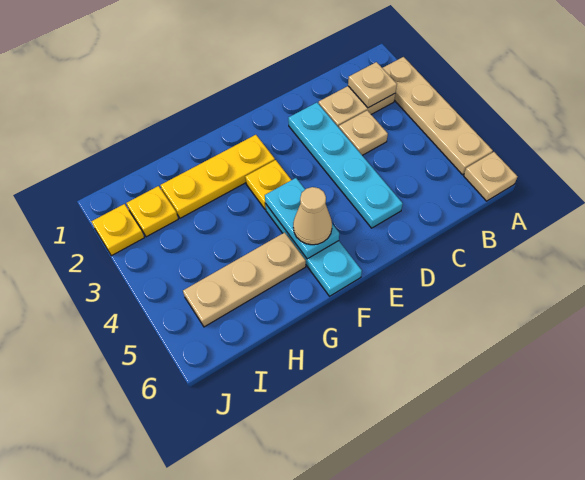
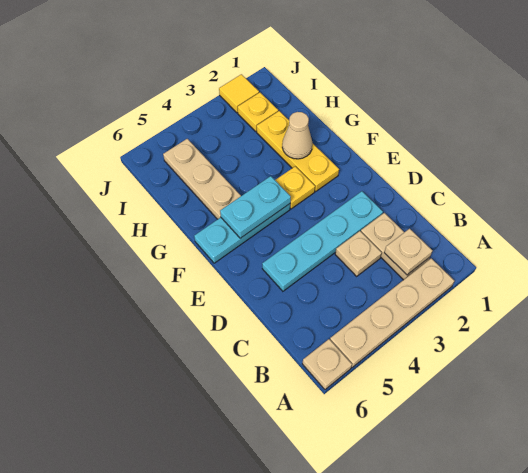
tan cone F5 level 3 -> tan cone G2 level 2
yellow plate J2 level 1 -> yellow tile J2 level 1

